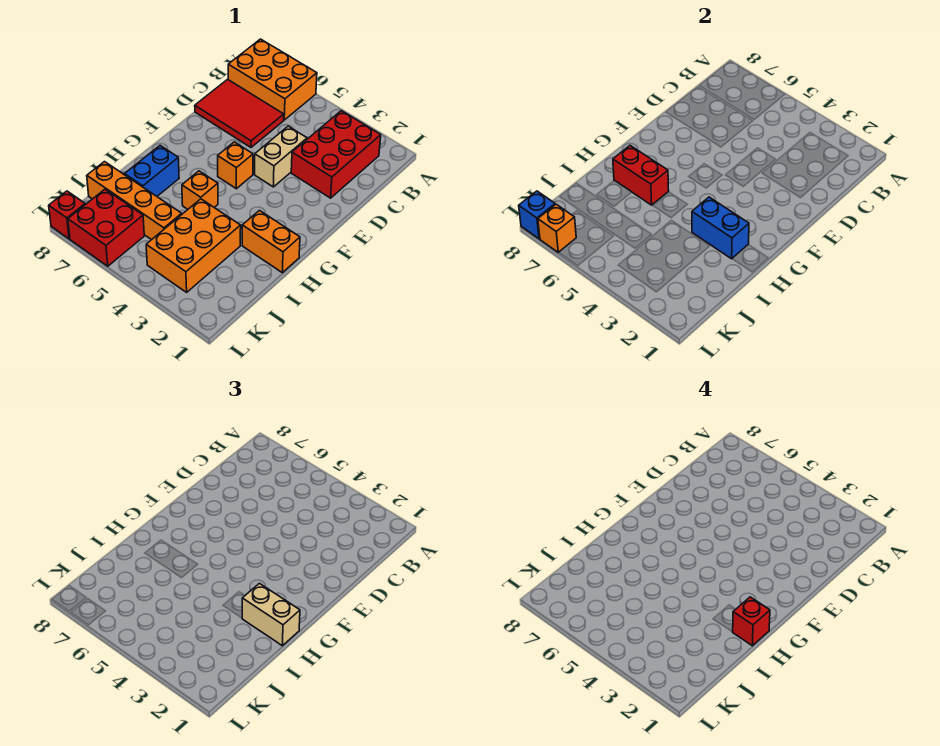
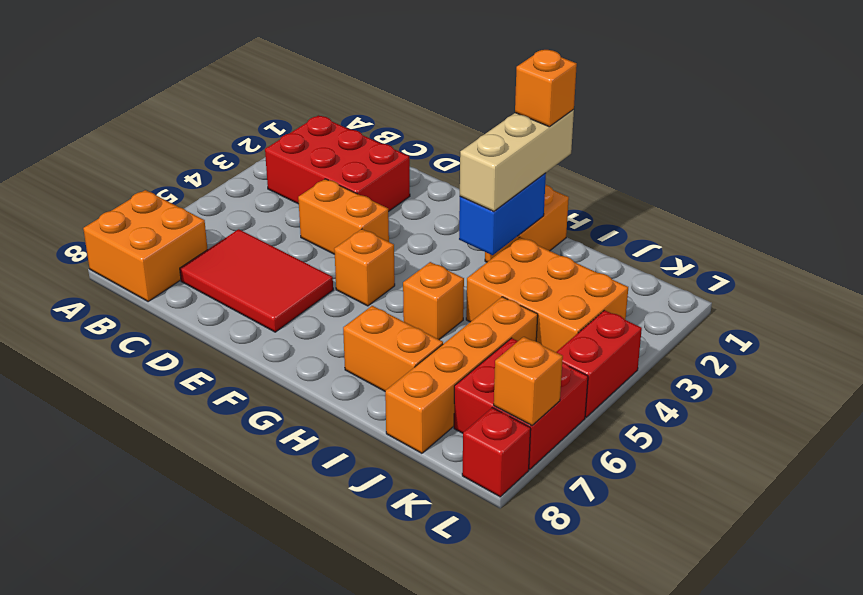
orange brick A6:B8 level 1 -> orange brick A7:B8 level 1
red tile C6:D8 level 1 -> red tile C6:E7 level 1
tan brick D4:E4 level 1 -> orange brick D4:E4 level 1
tan brick H1:H2 level 3 -> tan brick H1:H3 level 3
red brick H1 level 4 -> orange brick H1 level 4
red brick H6:H7 level 2 -> red brick L4:L5 level 1
blue brick H7:I7 level 1 -> orange brick H7:I7 level 1
blue brick L8 level 2 -> none

